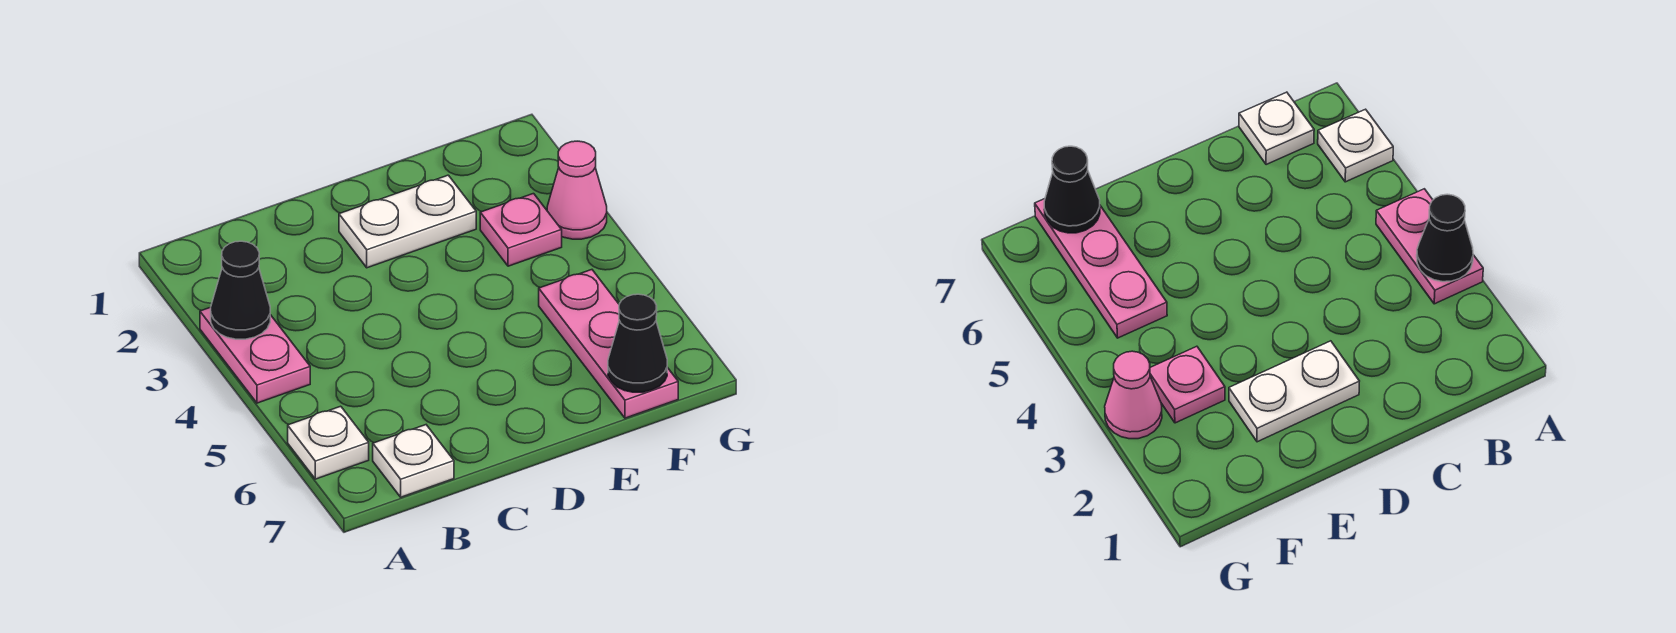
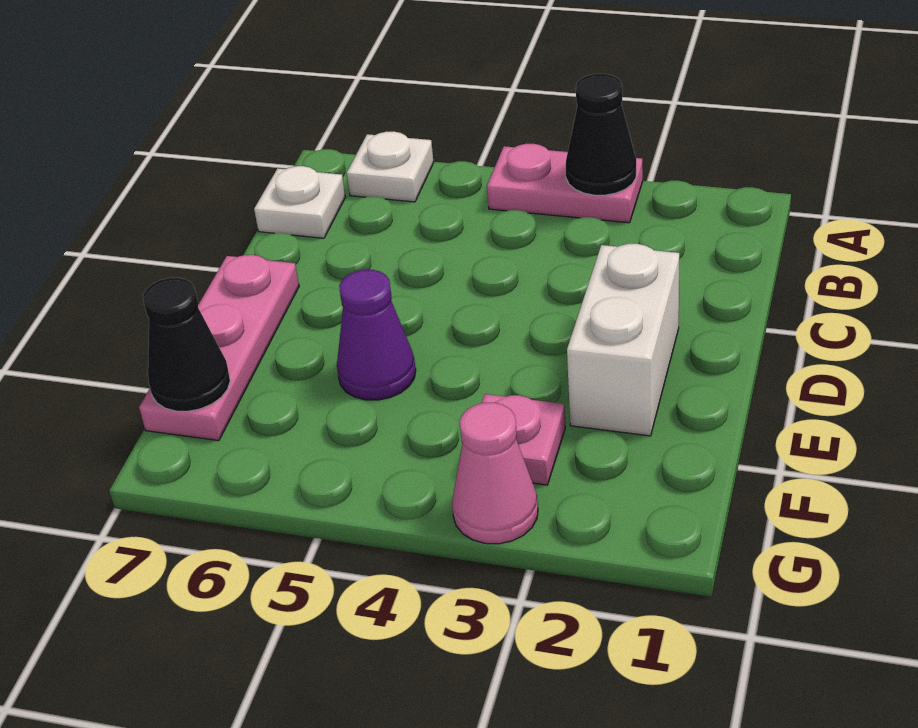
white plate D2:E2 level 1 -> white brick D2:E2 level 1
none -> purple cone E5 level 1
pink plate F5:F7 level 1 -> pink plate D7:F7 level 1

